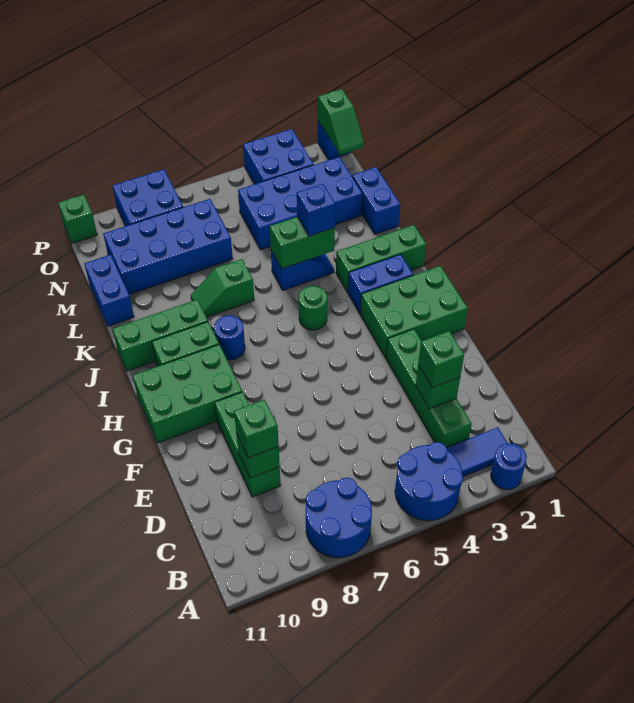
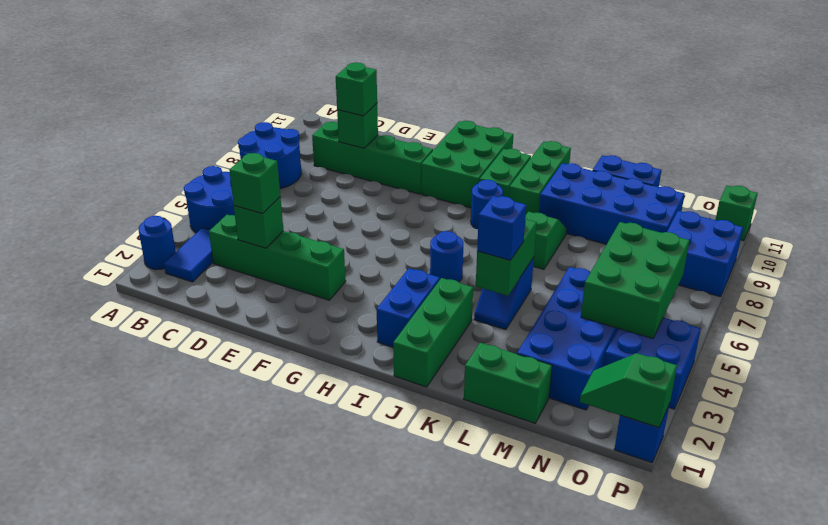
green brick D9:F9 level 1 -> green brick C9:F9 level 1
green brick G1:H3 level 1 -> green brick N4:O6 level 2
green round brick I5 level 1 -> blue round brick I5 level 1
blue brick L1:M1 level 1 -> green brick L1:M1 level 1
blue brick M7:N10 level 1 -> blue brick K9:N10 level 1

